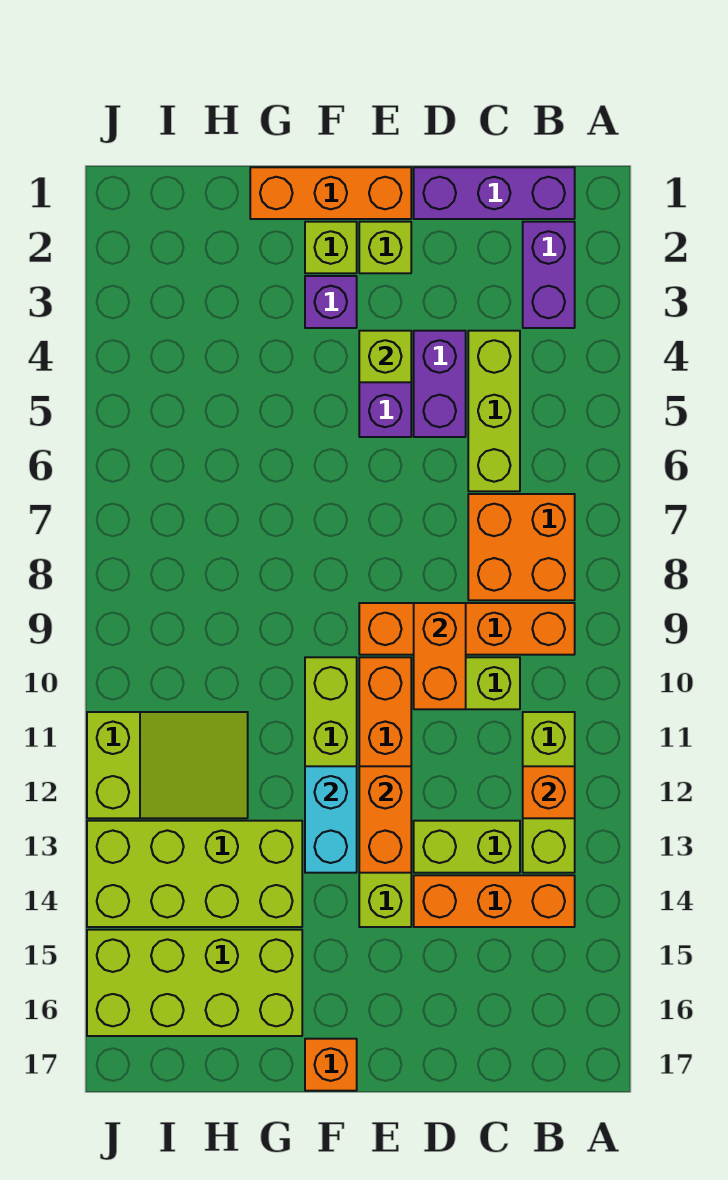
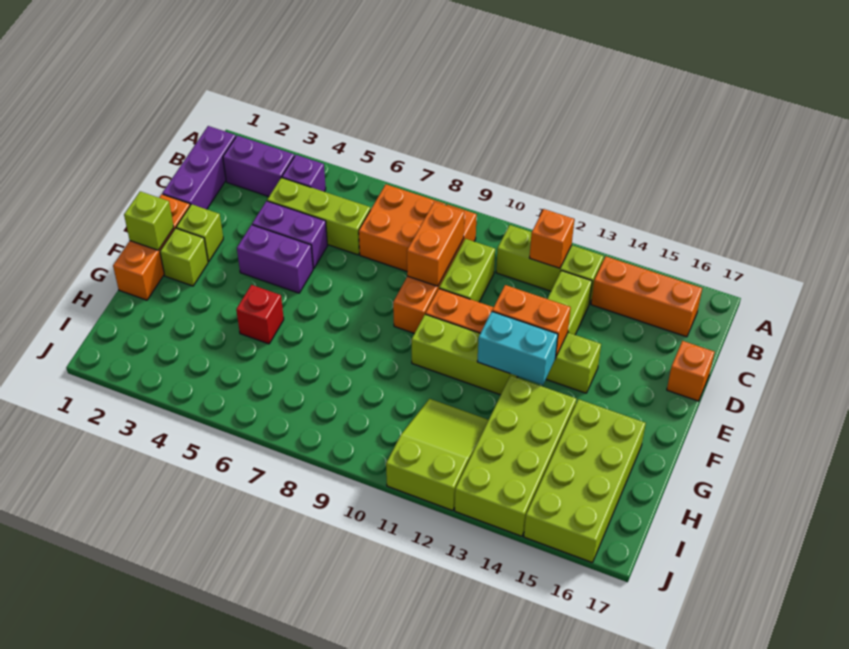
orange brick B14:D14 level 1 -> orange brick B14:B16 level 1
orange brick D9:D10 level 2 -> orange brick C9:D9 level 2
lime brick E4 level 2 -> lime brick F1 level 2
purple brick F3 level 1 -> purple brick B4 level 1
orange brick F17 level 1 -> orange brick D17 level 1
none -> red brick G5 level 1

